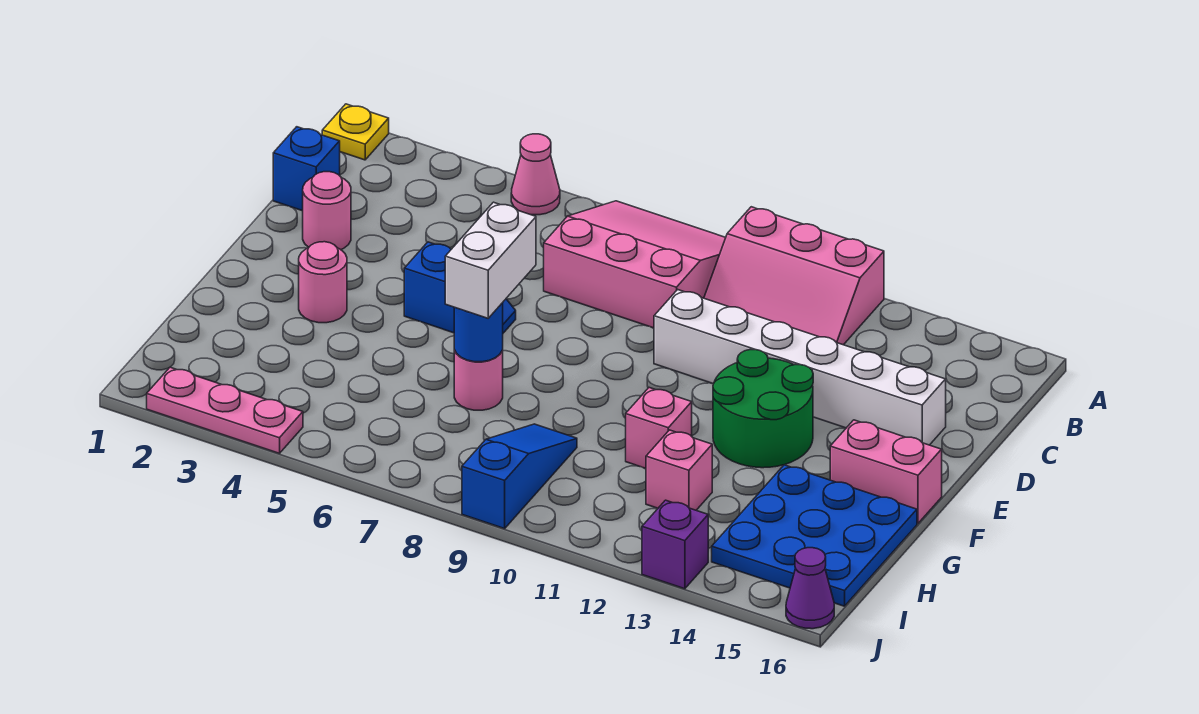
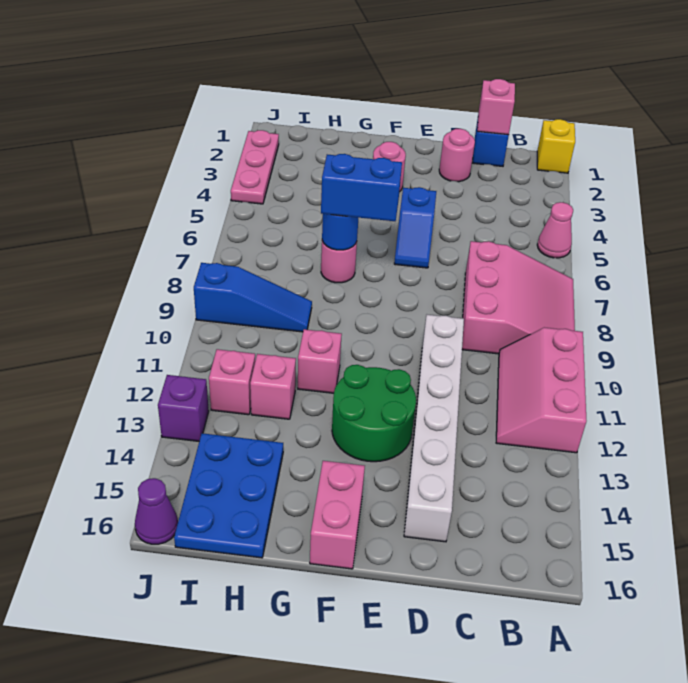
yellow plate A1 level 1 -> yellow brick A1 level 1
none -> pink brick C1 level 2
white brick F7:G7 level 3 -> blue brick F7:G7 level 3
blue plate G14:I16 level 1 -> blue plate H14:I16 level 1
none -> pink brick I12 level 1

